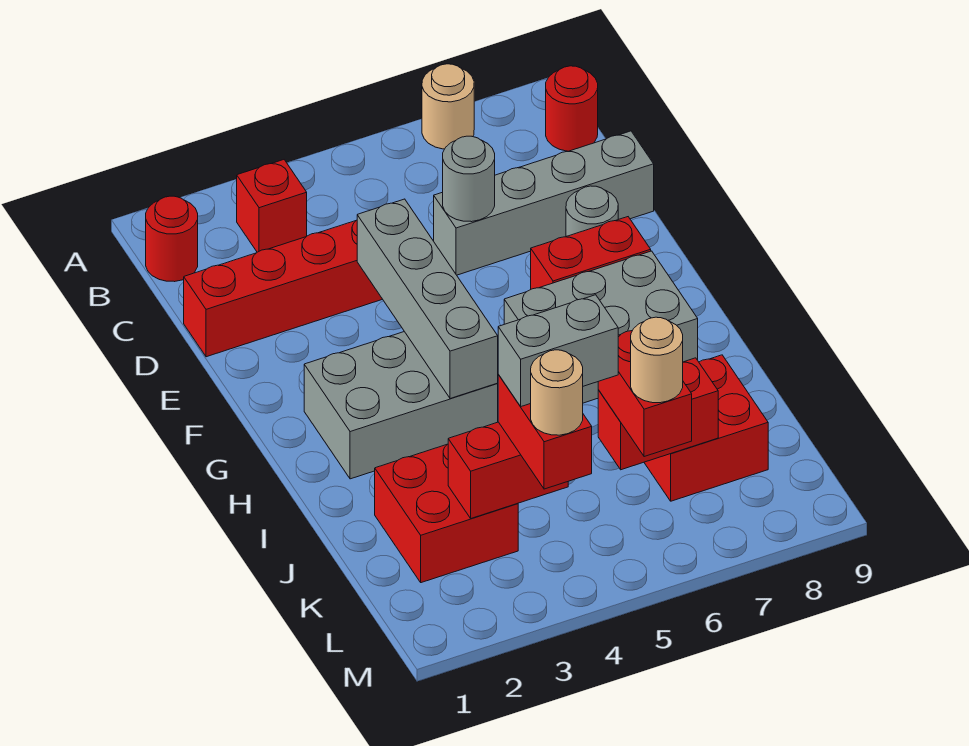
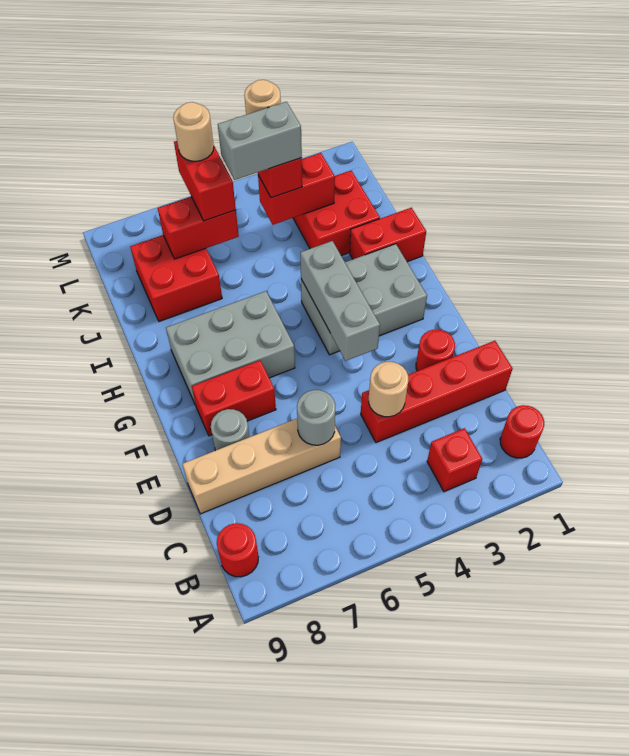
tan round brick A7 level 1 -> tan round brick D4 level 2
grey brick D6:D9 level 1 -> tan brick D6:D9 level 1
none -> red round brick E2 level 1
grey brick E4:H4 level 2 -> grey brick F4:H4 level 2
none -> red brick I1:I2 level 1

